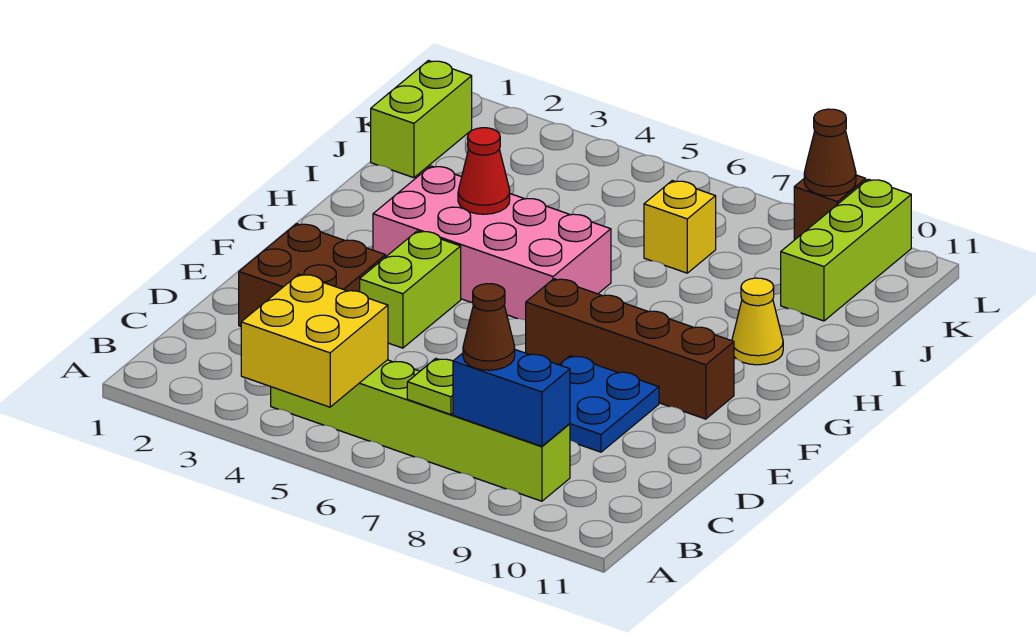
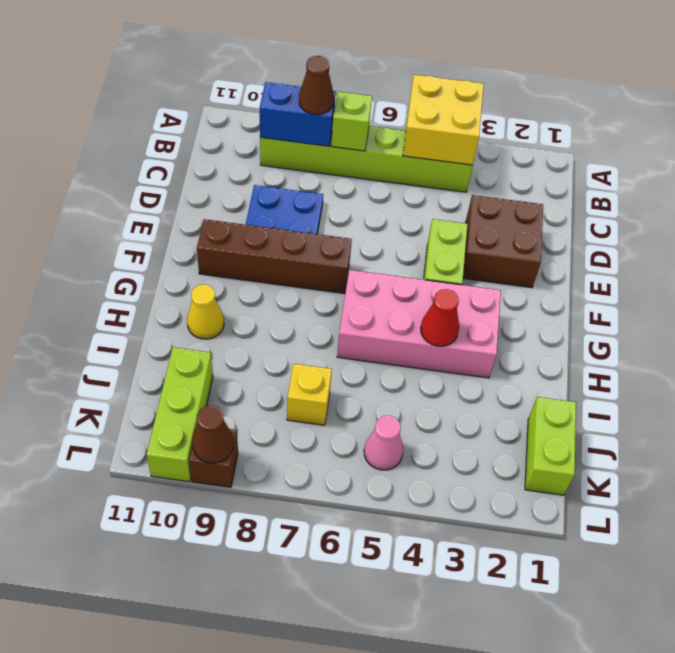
lime plate B7 level 2 -> lime brick B7 level 2
none -> pink cone K5 level 1

